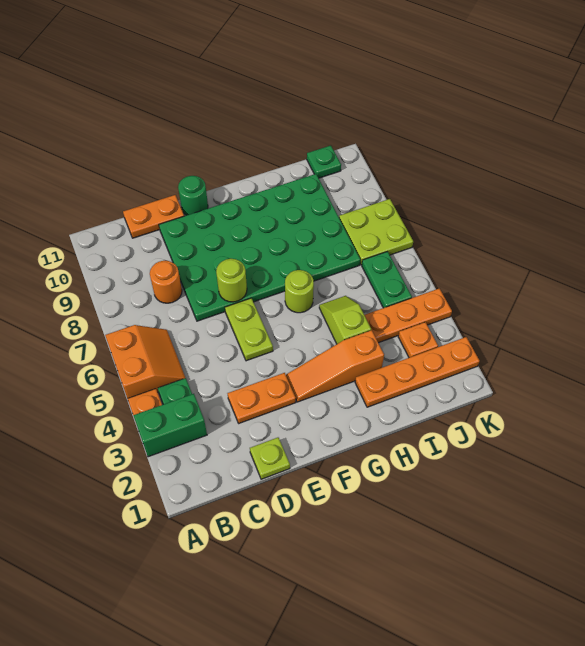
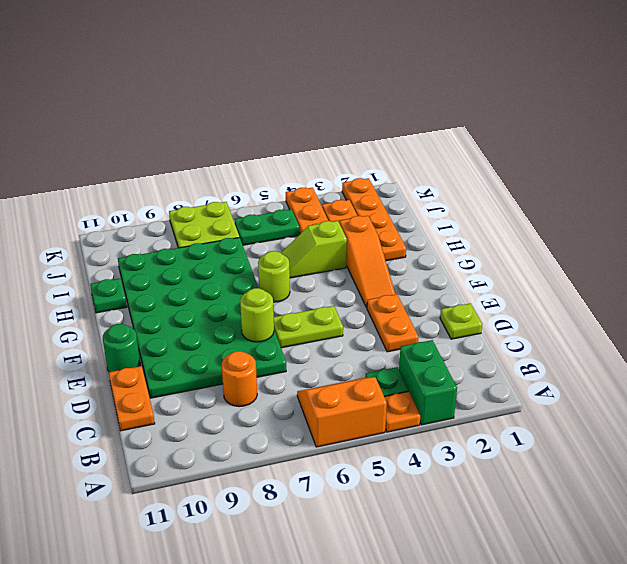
green plate J11 level 1 -> green plate H11 level 1

